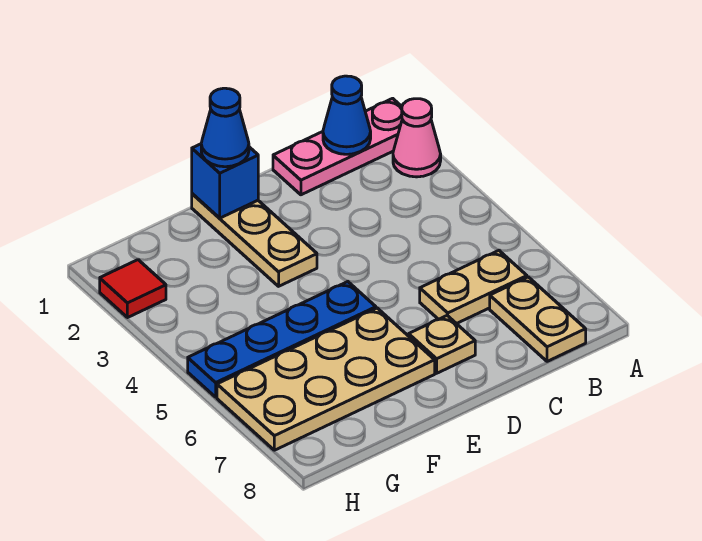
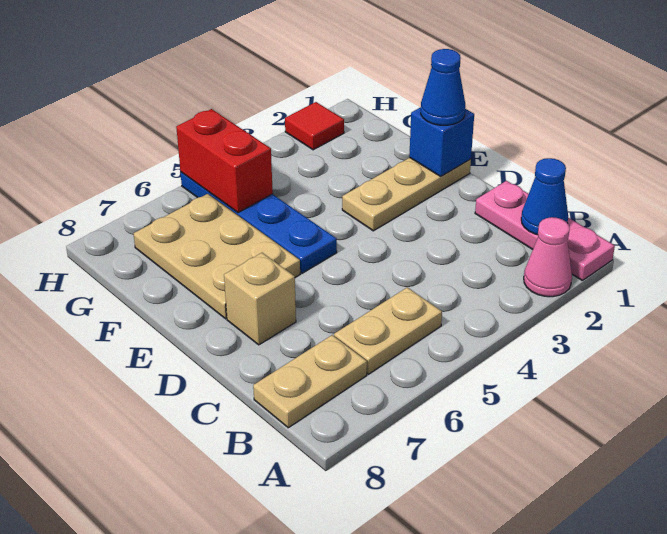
tan plate B6:C6 level 1 -> tan plate B5:B6 level 1
tan plate D7 level 1 -> tan brick D7 level 1
tan plate E6:H7 level 1 -> tan plate E6:G7 level 1
none -> red brick G5:H5 level 2

